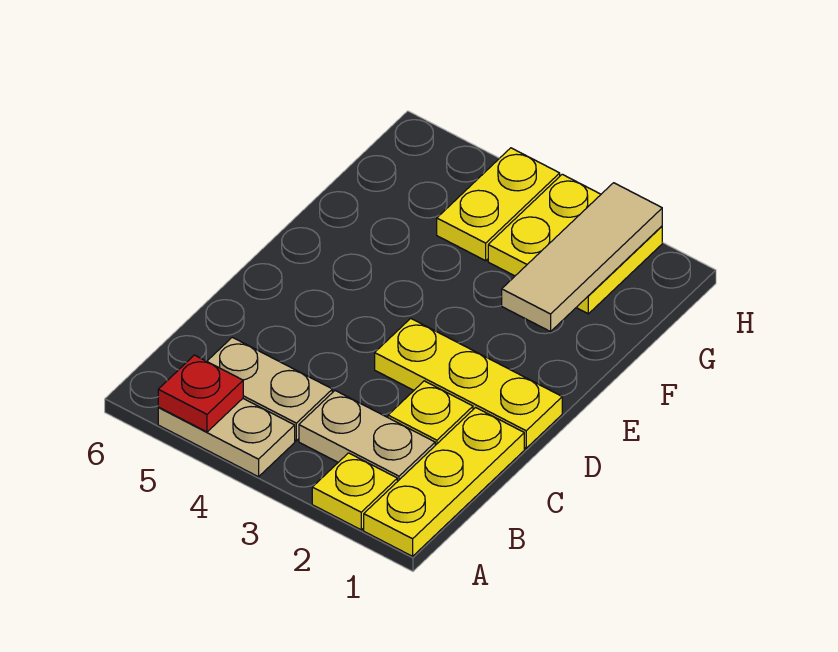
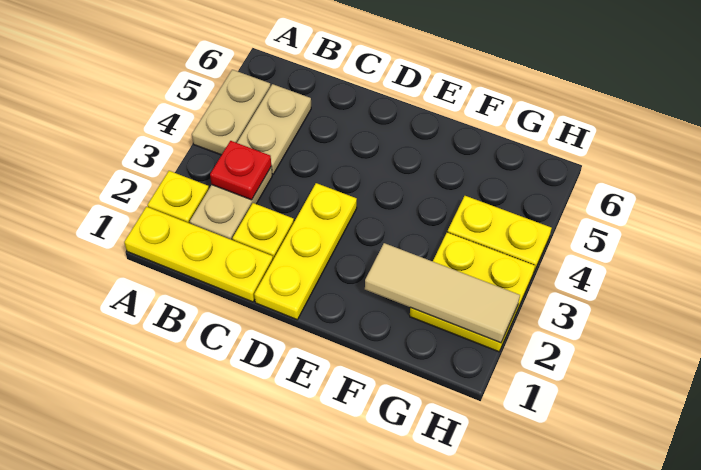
red plate A5 level 2 -> red plate B3 level 2

